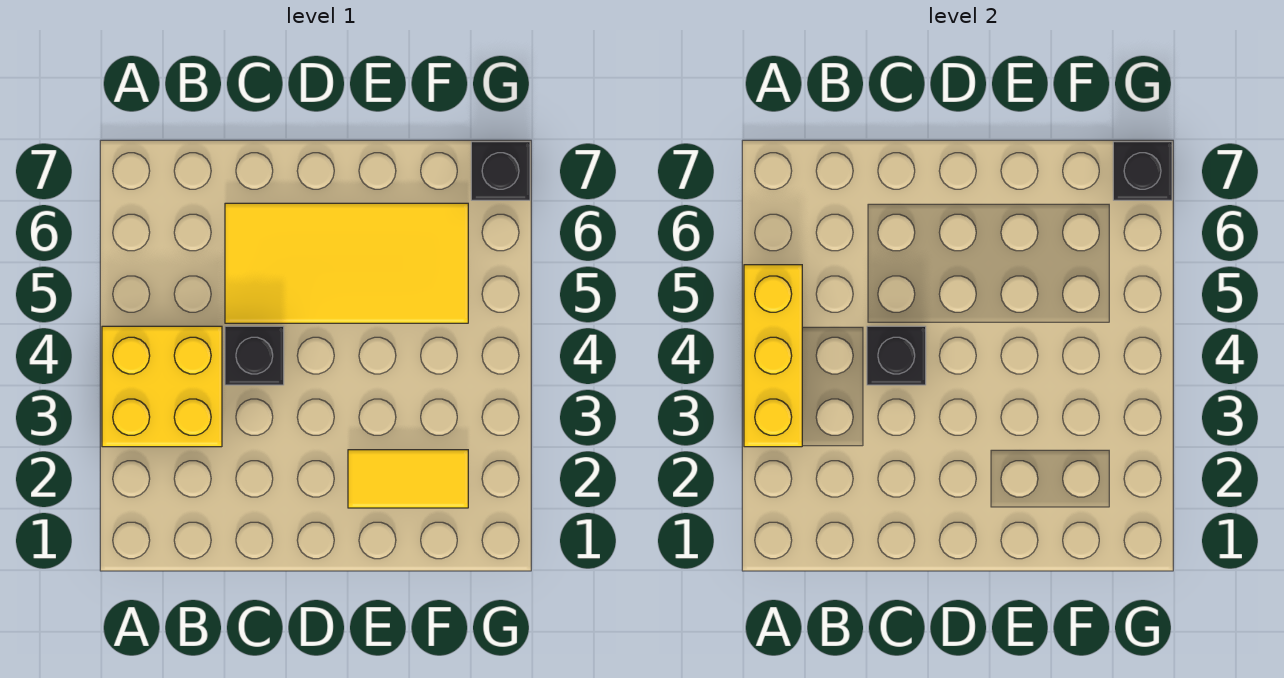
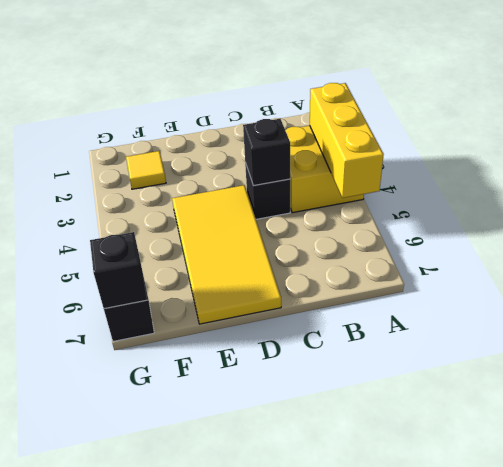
yellow tile C5:F6 level 1 -> yellow tile D4:E7 level 1
yellow tile E2:F2 level 1 -> yellow tile F2 level 1

